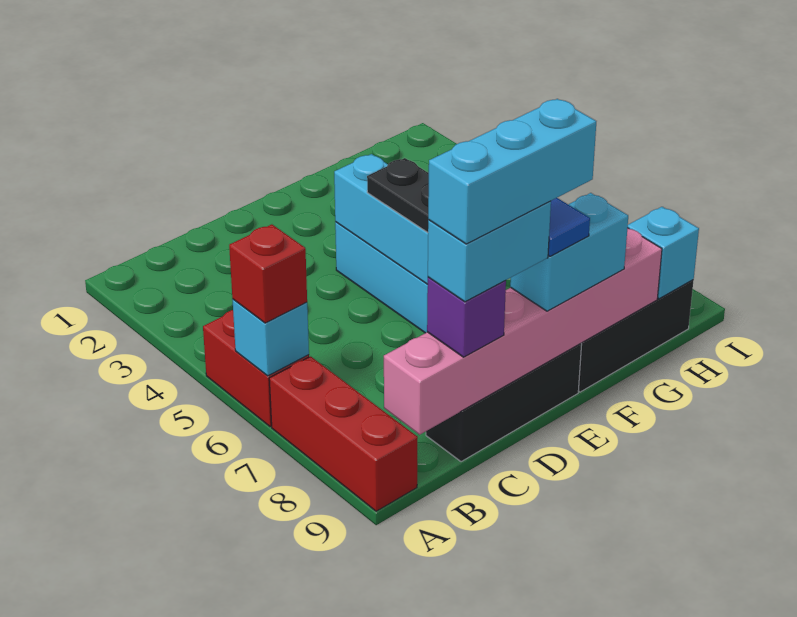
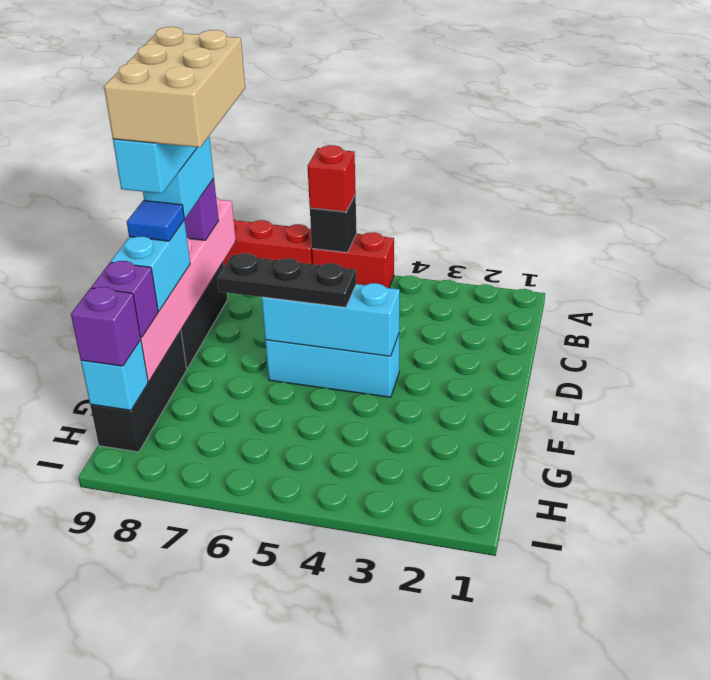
cyan brick A6 level 2 -> black brick A6 level 2
none -> tan brick C8:E9 level 6
none -> purple brick G9 level 3
none -> purple brick H9 level 3

